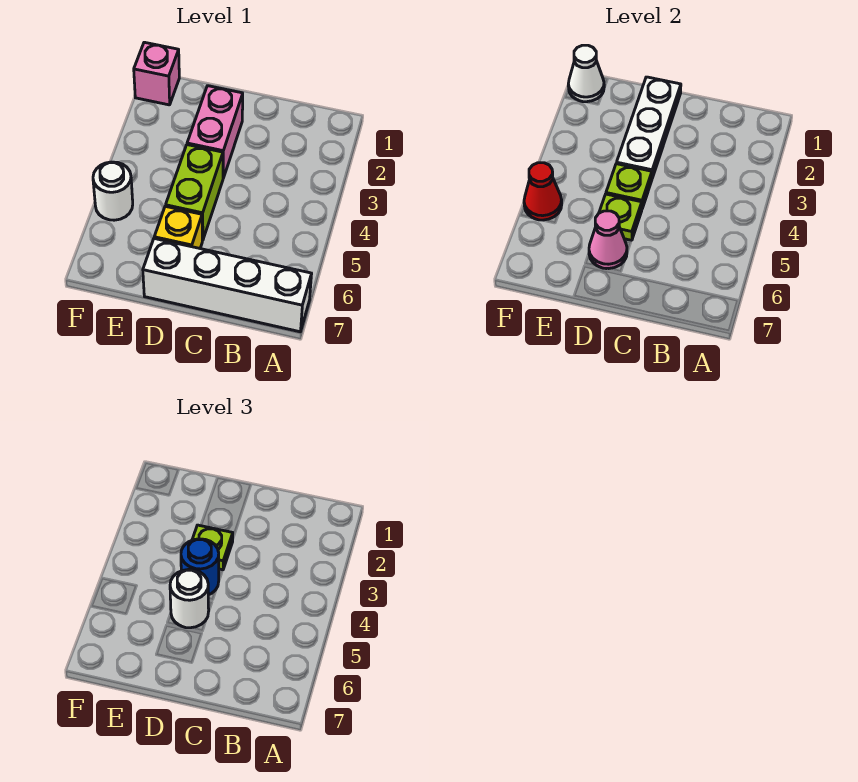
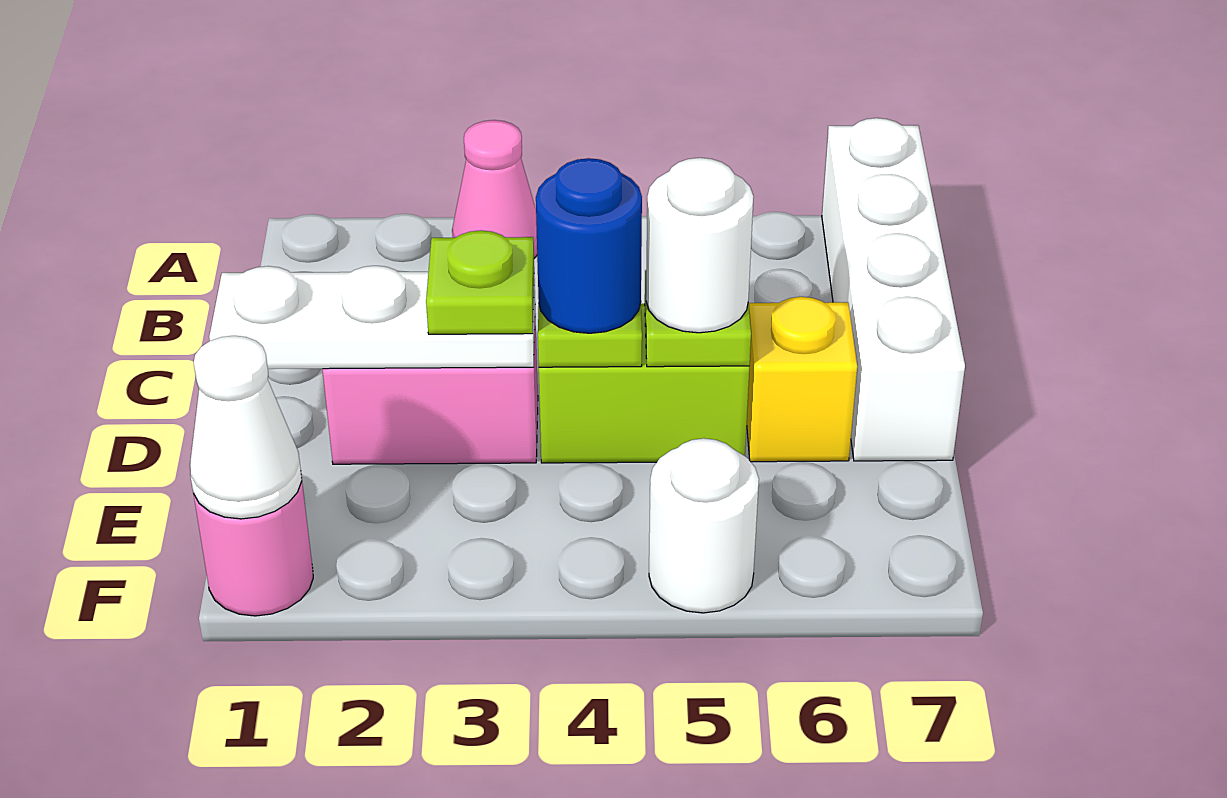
pink cone D6 level 2 -> pink cone A3 level 1
pink brick F1 level 1 -> pink round brick F1 level 1
red cone F5 level 2 -> none

